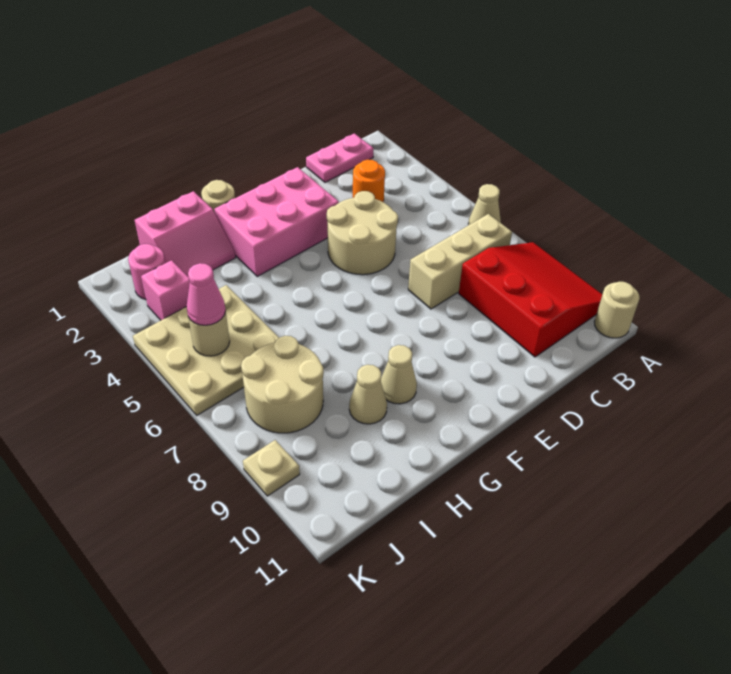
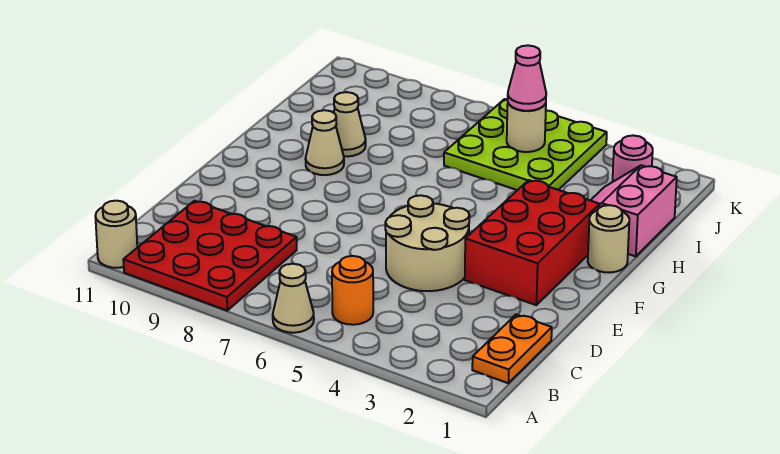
red slope A8:C10 level 1 top C -> red plate A8:C10 level 1
pink plate B1:C1 level 1 -> orange plate B1:C1 level 1
tan brick B7:D7 level 1 -> none
orange round brick C3 level 1 -> orange round brick B5 level 1
pink brick E2:G3 level 1 -> red brick E2:G3 level 1
tan plate I4:K6 level 1 -> lime plate I4:K6 level 1
tan round brick I7:J8 level 1 -> none
pink brick J3 level 1 -> none
tan plate K9 level 1 -> none

